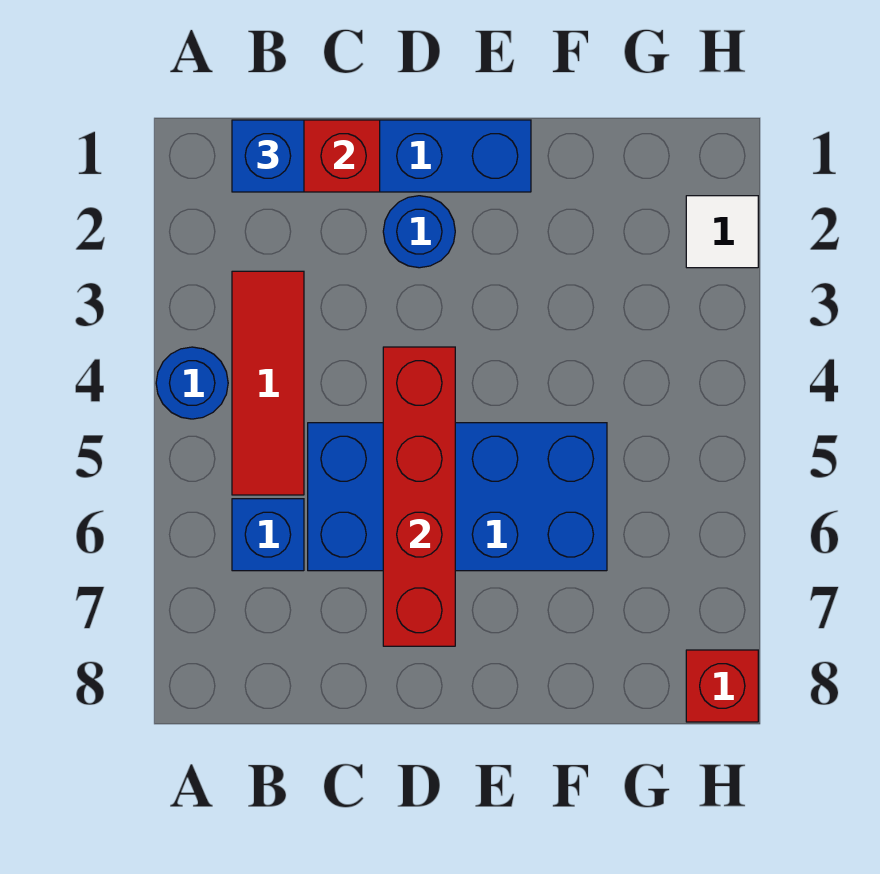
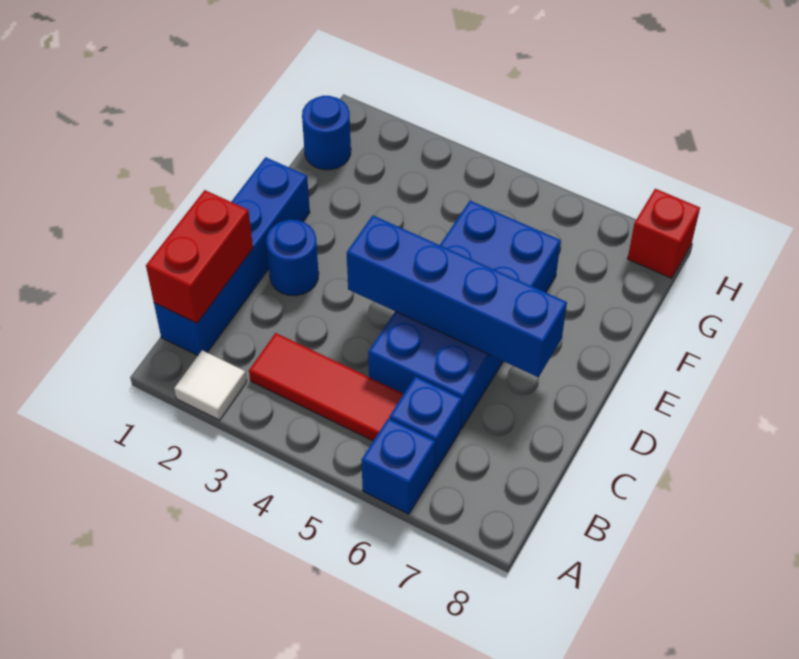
blue round brick A4 level 1 -> blue round brick G1 level 1
blue brick B1 level 3 -> blue brick A6 level 1
red brick D4:D7 level 2 -> blue brick D4:D7 level 2
white tile H2 level 1 -> white tile A2 level 1

